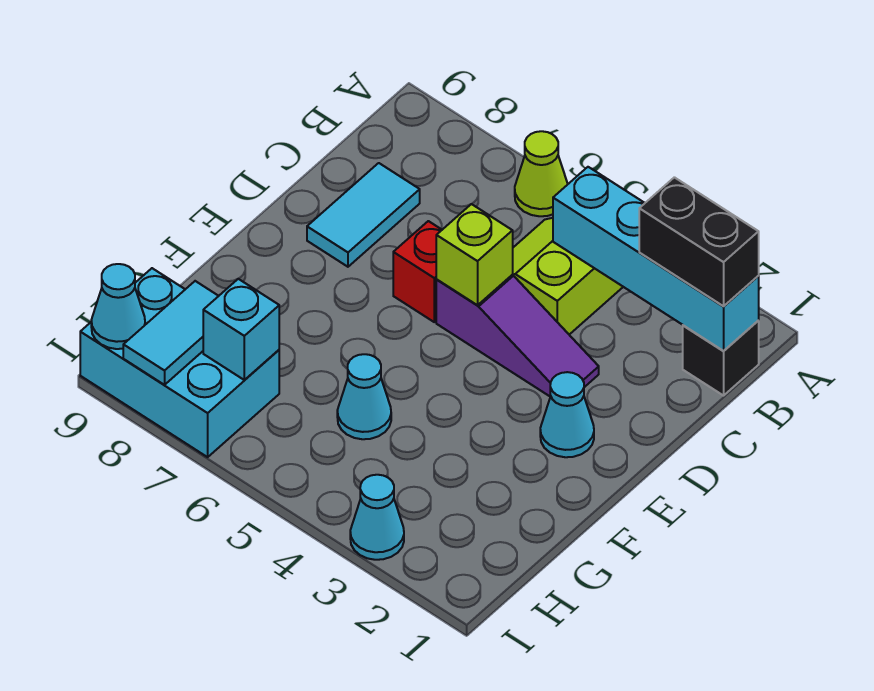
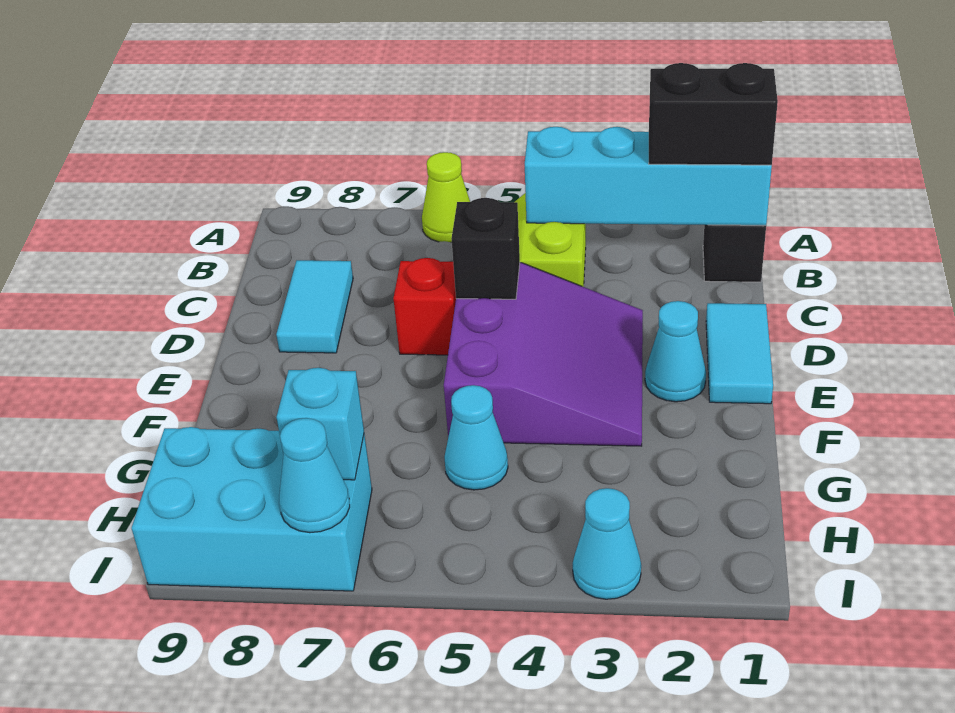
purple slope D3:D5 level 1 top 5 -> purple slope D3:F5 level 1 top 5
lime brick D5 level 2 -> black brick D5 level 2
cyan tile H8:I8 level 2 -> cyan tile D1:E1 level 1
cyan cone I9 level 2 -> cyan cone I7 level 2

